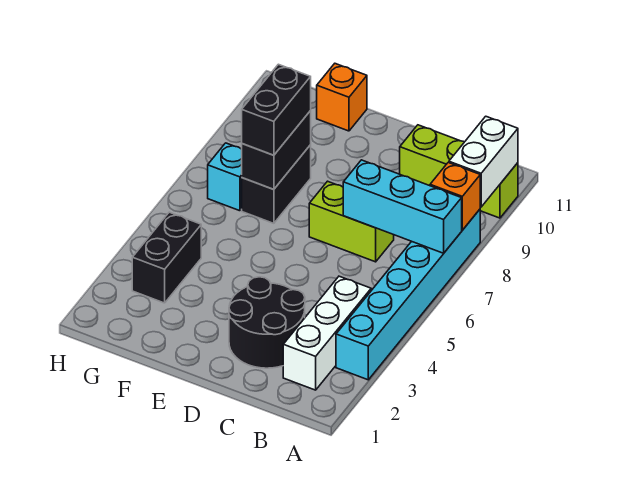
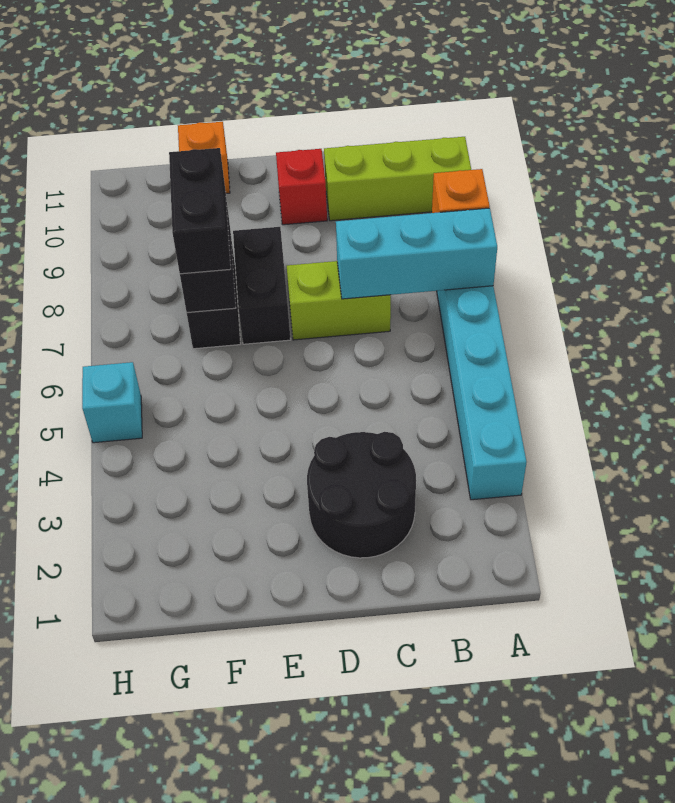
white brick A9:A10 level 2 -> none
white brick B2:B4 level 1 -> none
none -> red brick D10 level 1
black brick G3:G4 level 1 -> black brick E7:E8 level 1
cyan brick G7 level 1 -> cyan brick H5 level 1

